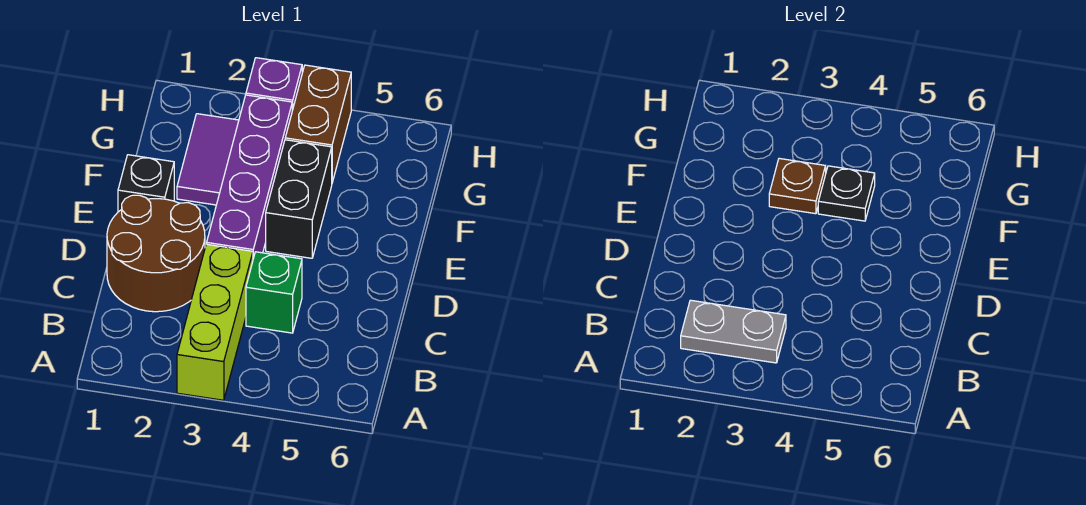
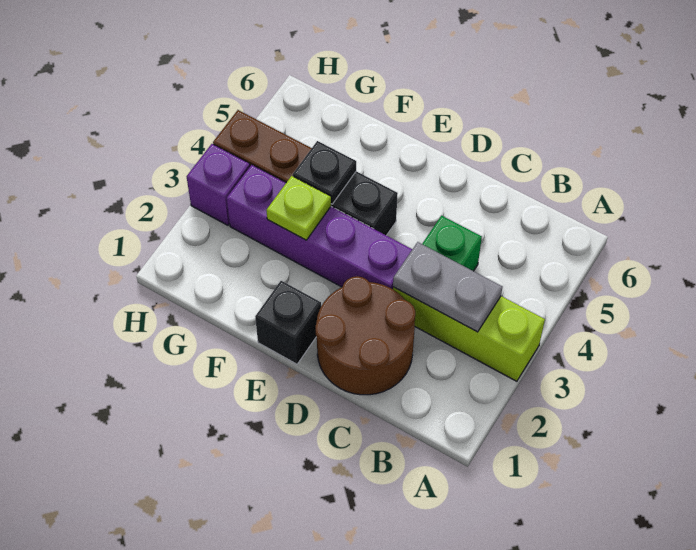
grey plate B2:B3 level 2 -> grey plate B3:C3 level 2
purple tile F2:G2 level 1 -> none
brown plate F3 level 2 -> lime plate F3 level 2

